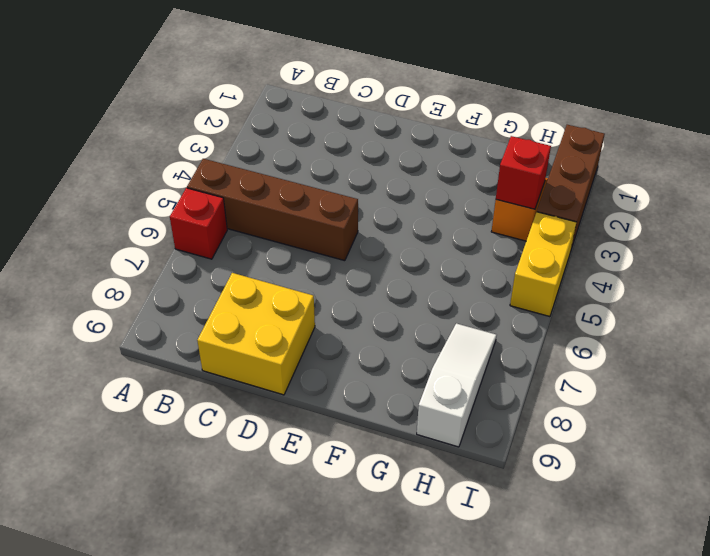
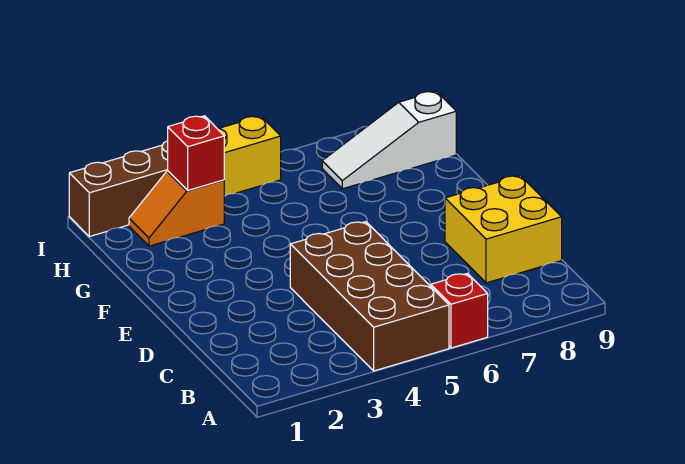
brown brick A5:D5 level 1 -> brown brick A4:D5 level 1

